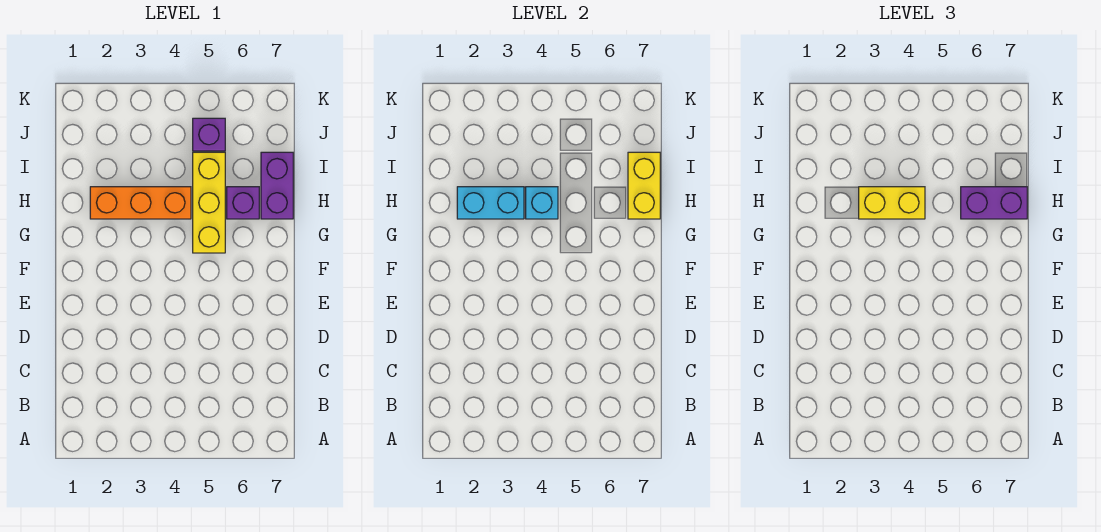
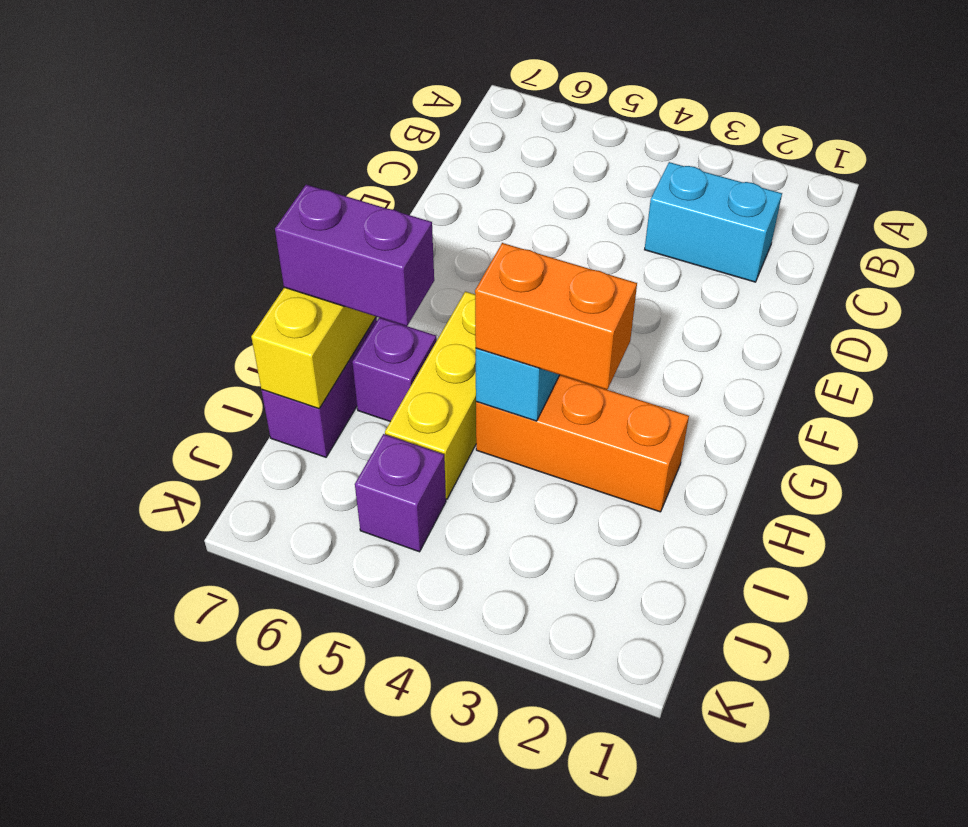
cyan brick H2:H3 level 2 -> cyan brick C2:C3 level 1
yellow brick H3:H4 level 3 -> orange brick H3:H4 level 3

